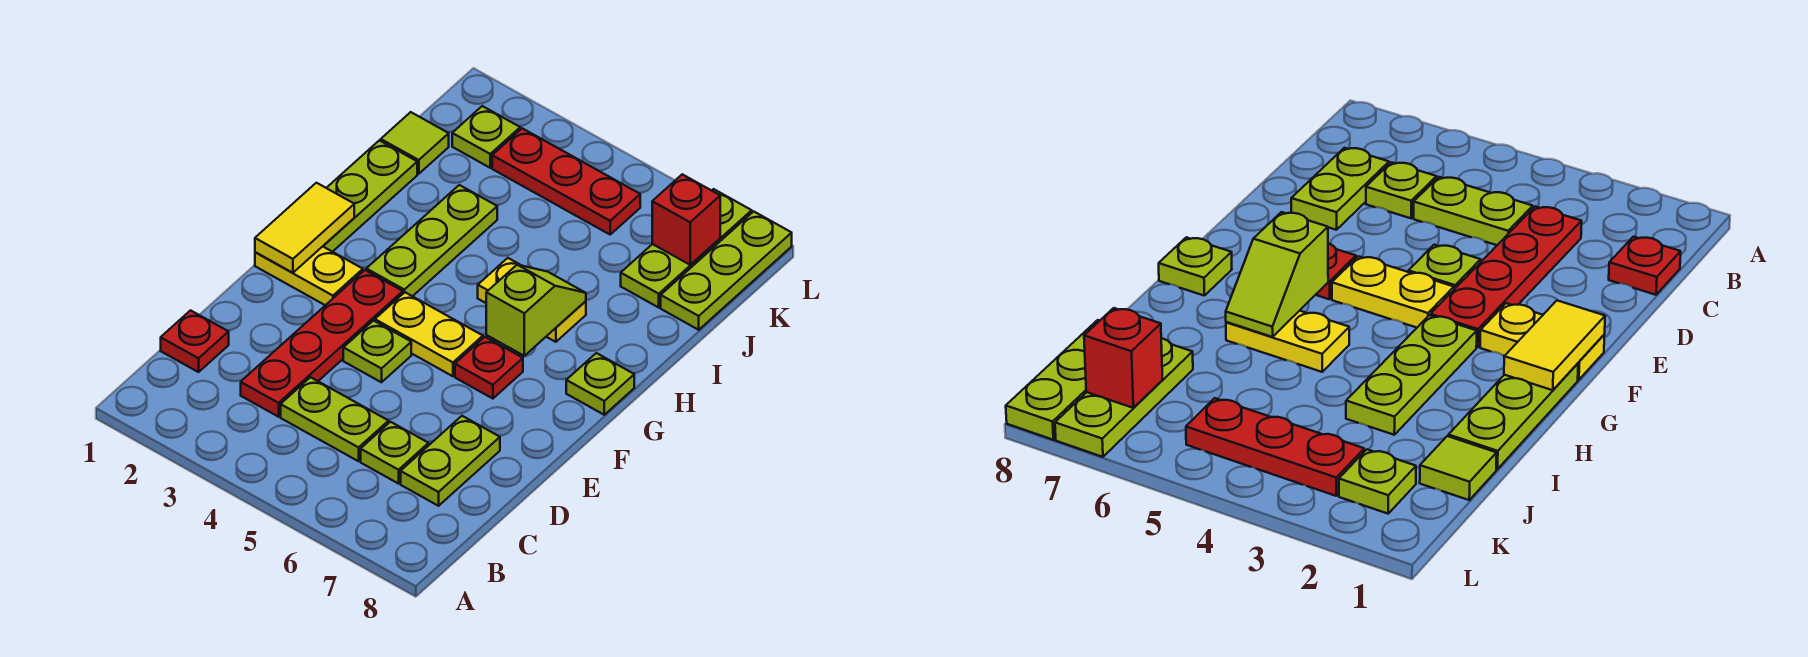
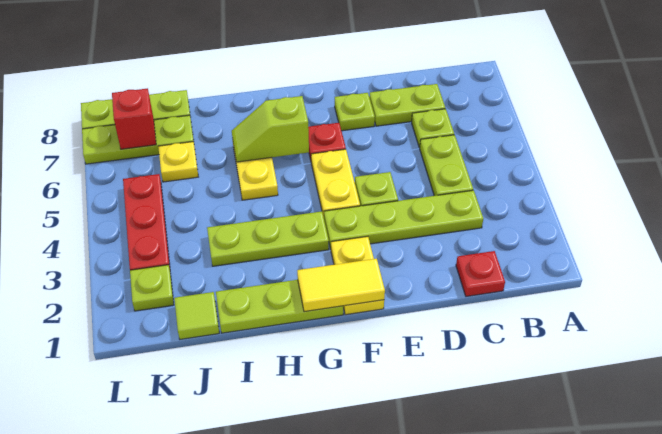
red plate C3:F3 level 1 -> lime plate C3:F3 level 1
lime plate G8 level 1 -> lime plate E7 level 1
none -> yellow plate J6 level 1

